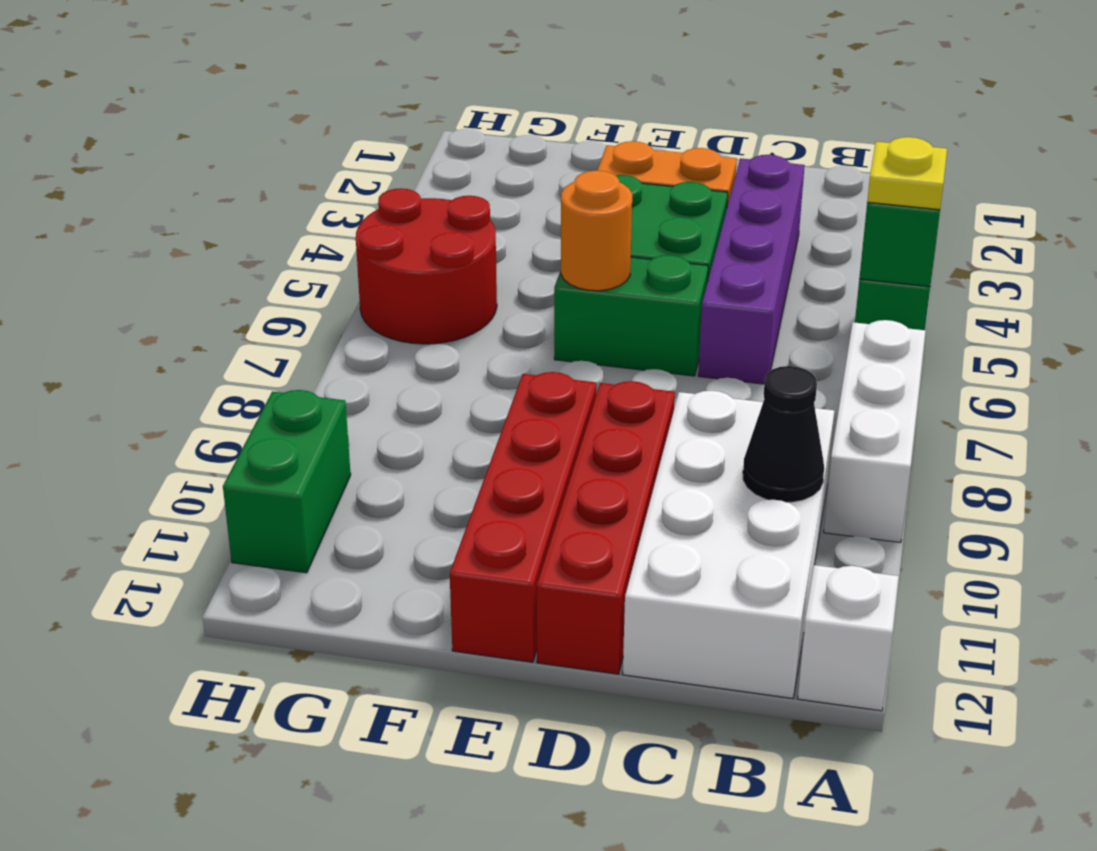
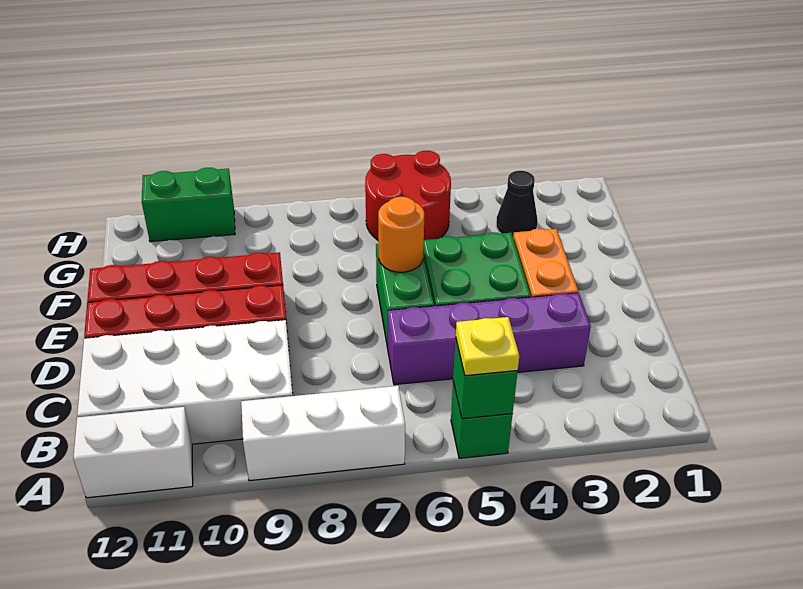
white brick A12 level 1 -> white brick A11:A12 level 1
black cone B10 level 2 -> black cone G3 level 1

